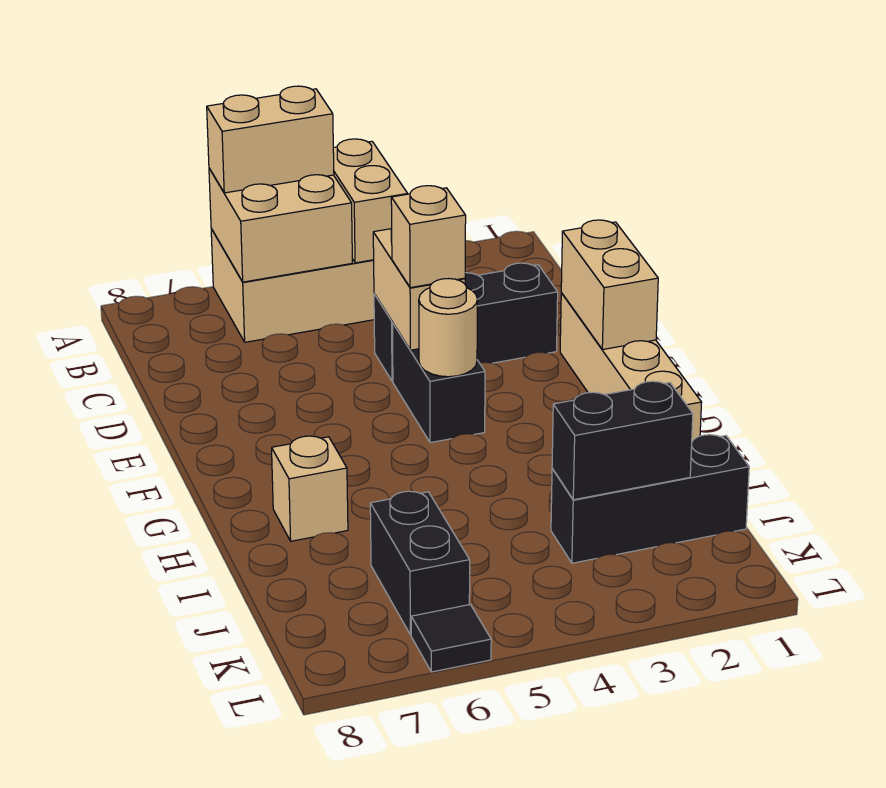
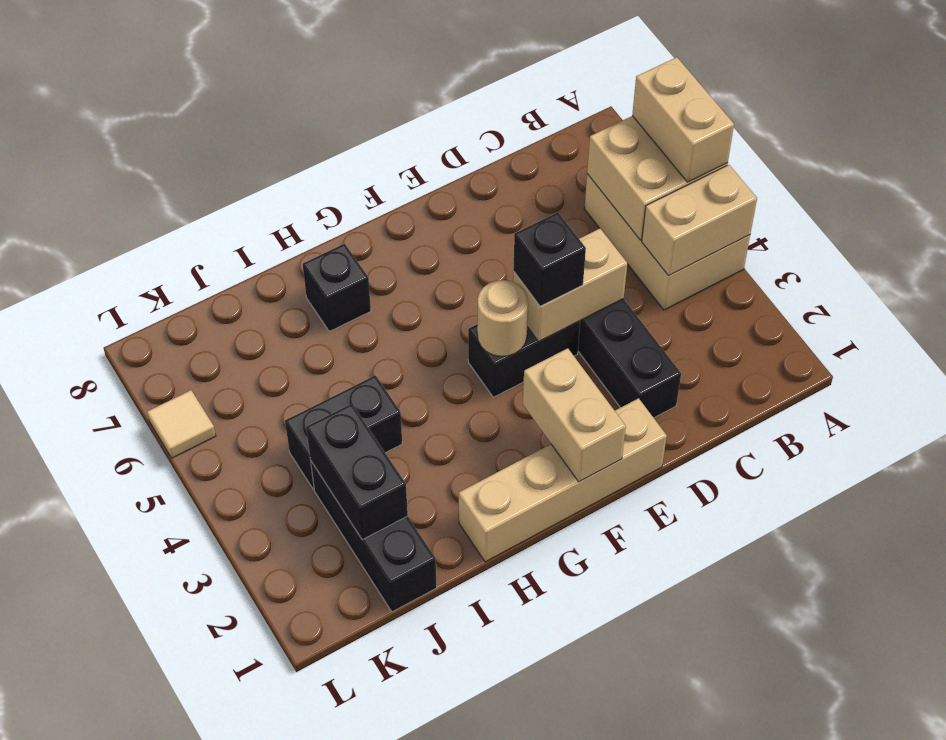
tan brick E1:F1 level 2 -> tan brick F1:F2 level 2
tan brick E4 level 3 -> black brick E4 level 3
tan brick H7 level 1 -> black brick H7 level 1
black brick J6:K6 level 1 -> black brick I4:J4 level 1
black tile L6 level 1 -> tan tile L6 level 1

